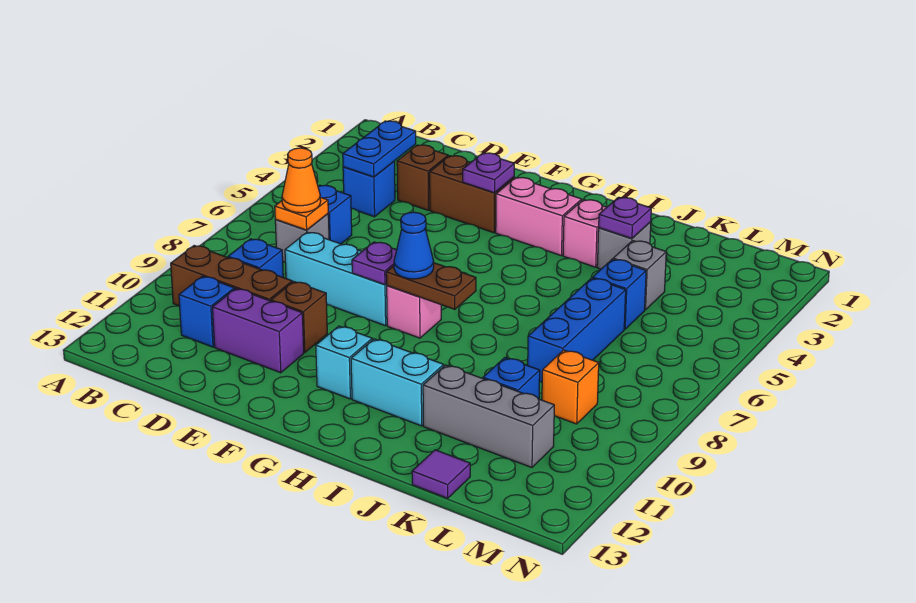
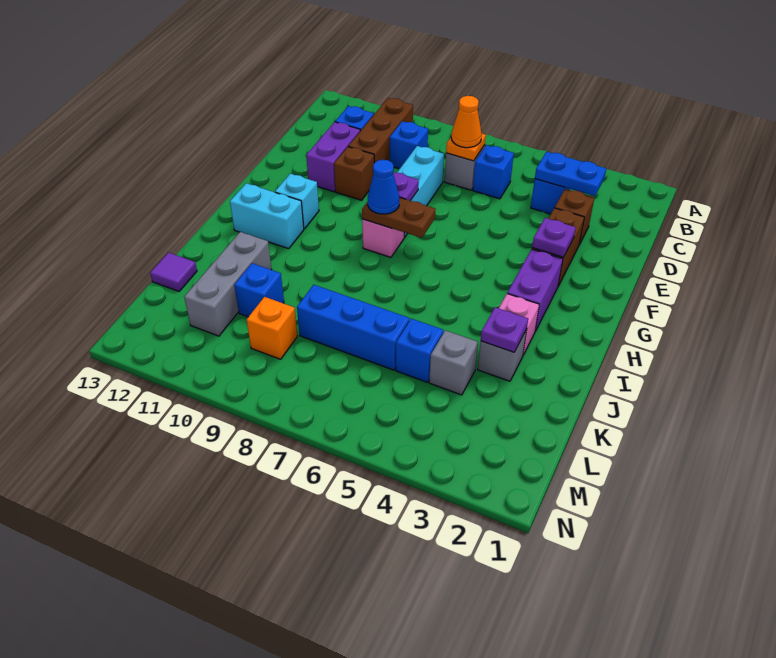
pink brick G3:H3 level 1 -> purple brick G3:H3 level 1
brown plate G8:H8 level 2 -> brown plate G7:G8 level 2
cyan brick H11:I11 level 1 -> cyan brick H11:H12 level 1

